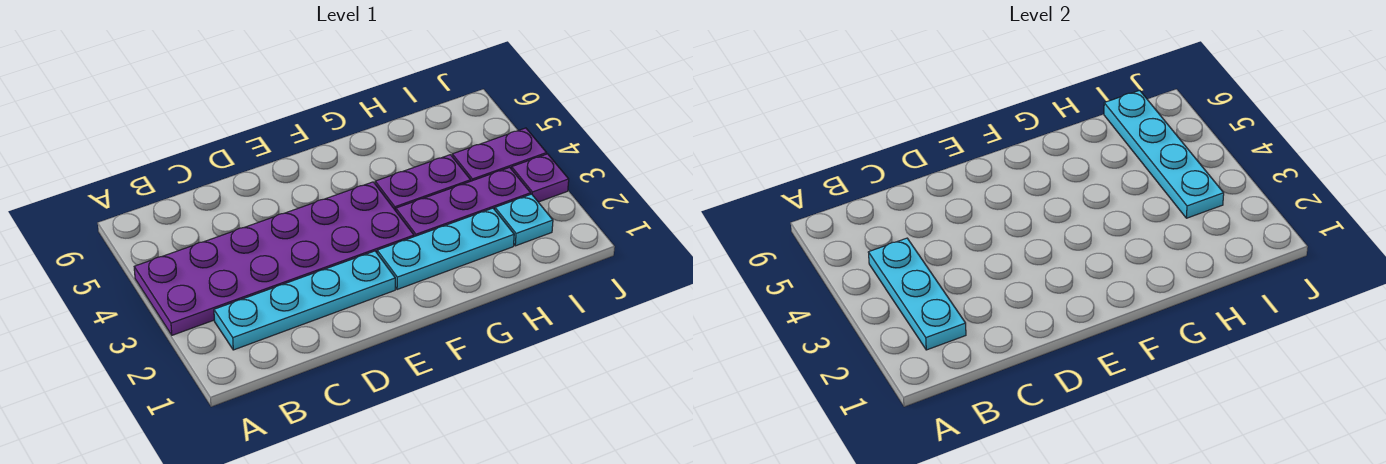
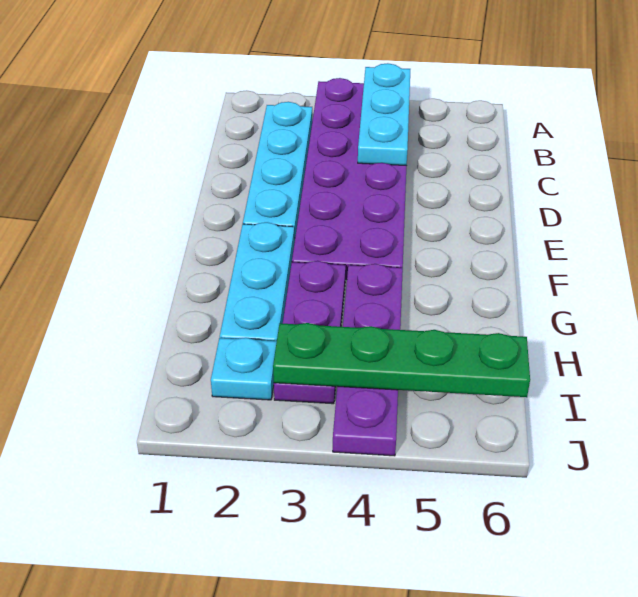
cyan plate B2:B4 level 2 -> cyan plate A4:C4 level 2
cyan plate I3:I6 level 2 -> green plate I3:I6 level 2
purple plate J3 level 1 -> none

